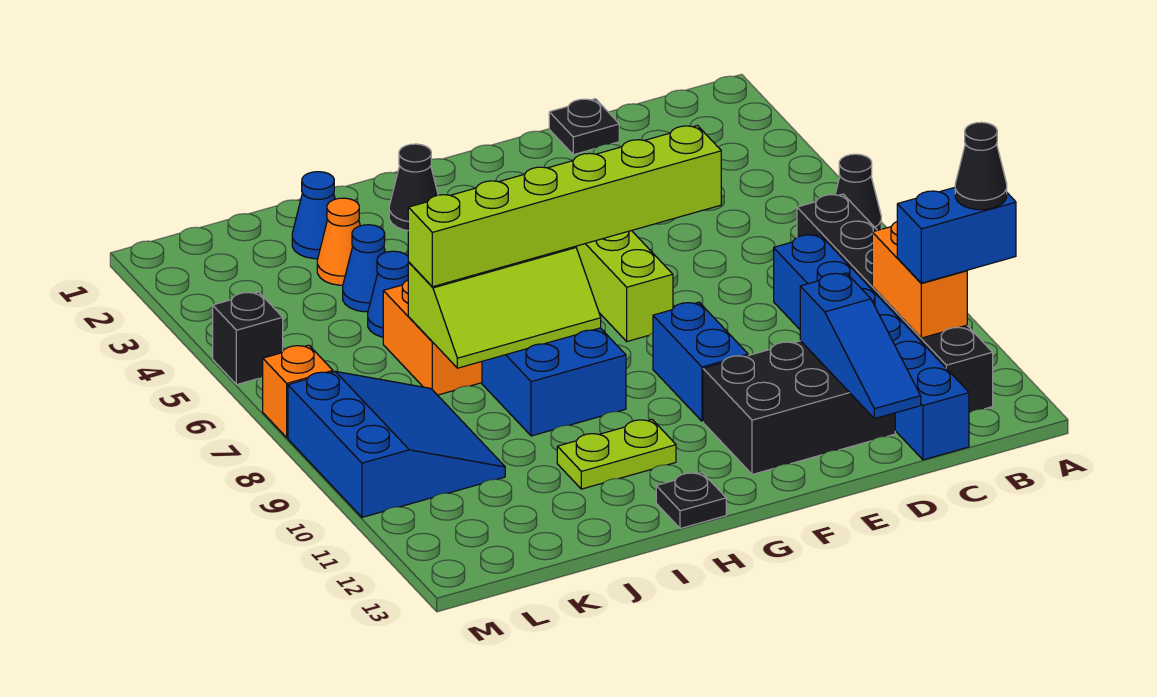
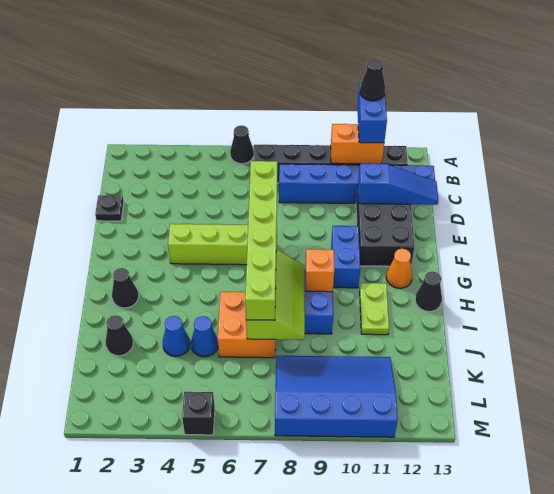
blue brick F9:F10 level 1 -> blue brick F10:G10 level 1
black plate H13 level 1 -> black cone H13 level 1
blue cone J2 level 1 -> black cone J2 level 1
orange cone J3 level 1 -> orange cone G12 level 1
blue slope K8:M10 level 1 top M -> blue slope K8:M11 level 1 top M
orange brick M7 level 1 -> orange brick H9 level 2

